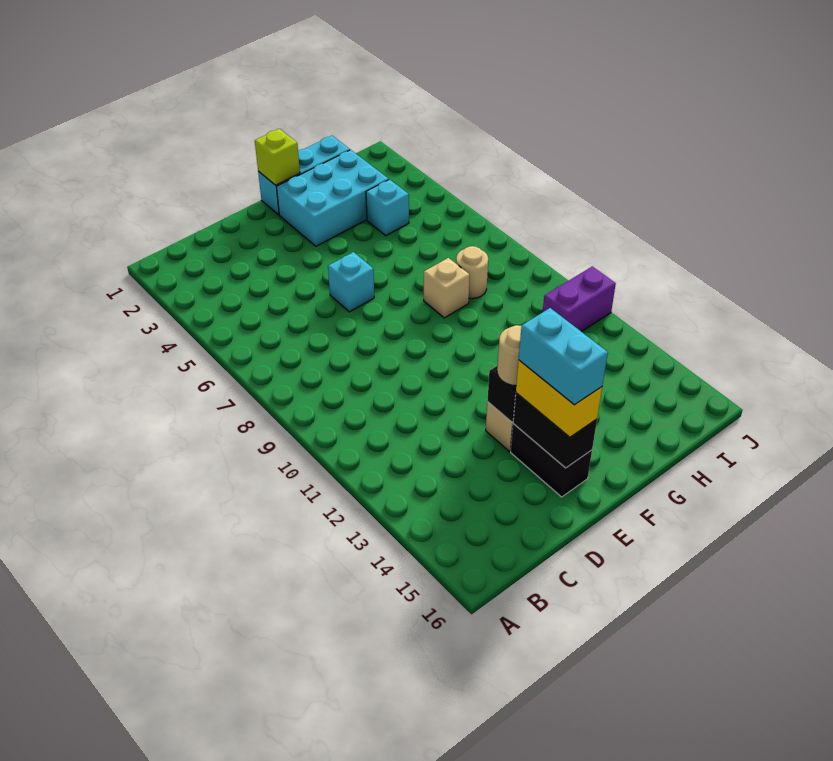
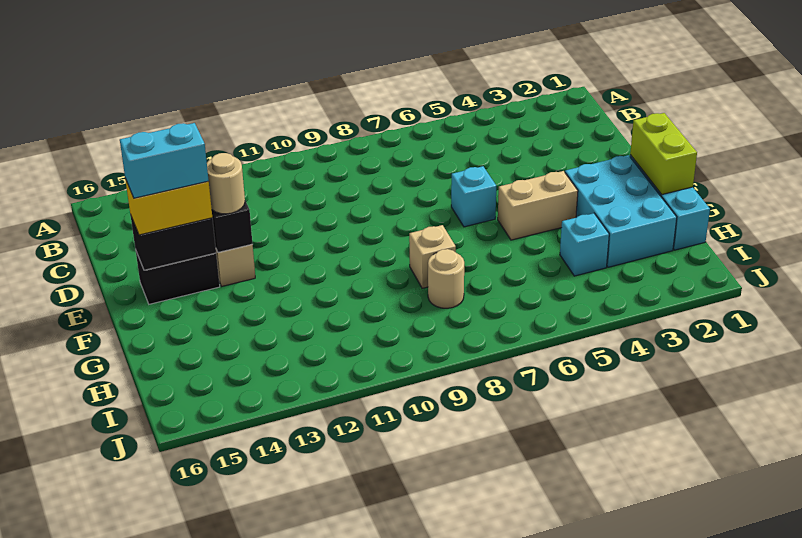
lime brick F1 level 2 -> lime brick F1:G1 level 2
none -> tan brick F4:F5 level 1
purple brick I11:J11 level 1 -> none

